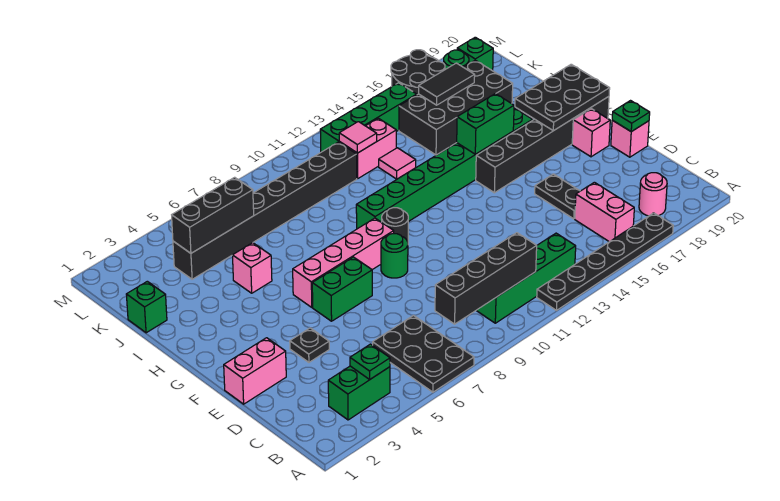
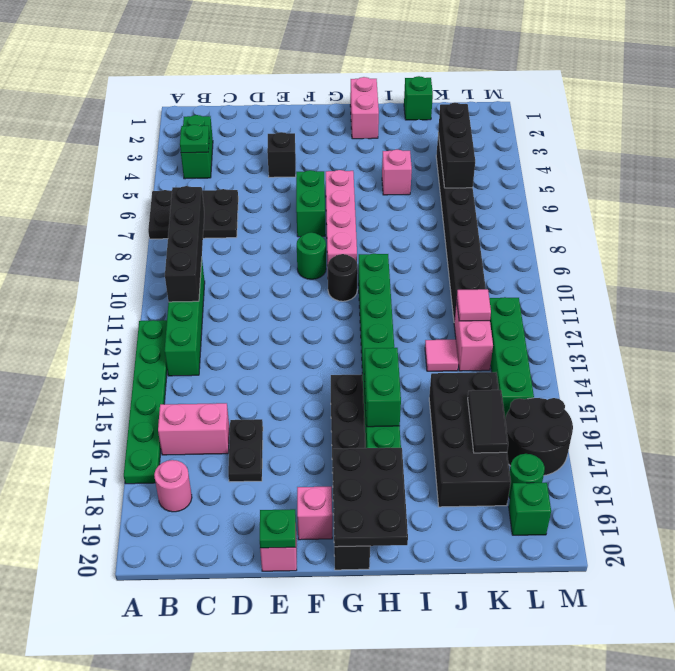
black plate A12:A17 level 1 -> green plate A12:A17 level 1
black plate D16:E16 level 1 -> black plate D16:D17 level 1
pink brick E1:E2 level 1 -> pink brick H1:H2 level 1
black plate E4 level 1 -> black brick E4 level 1

